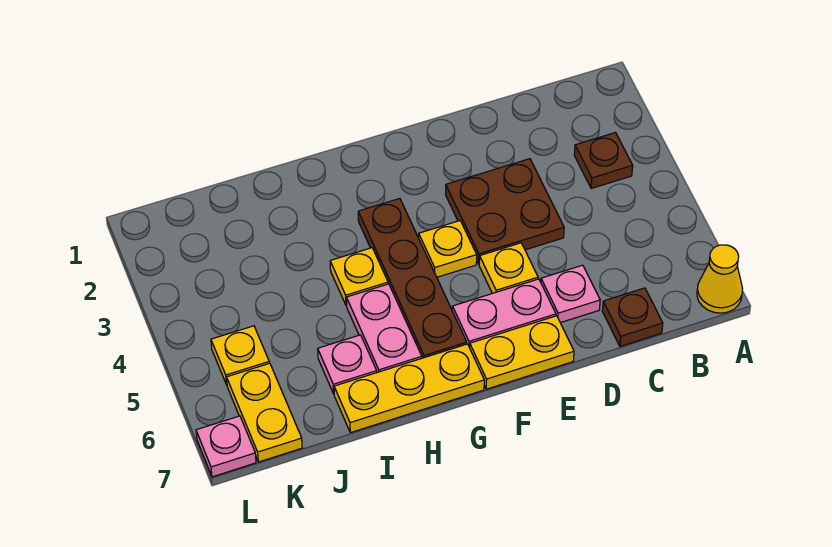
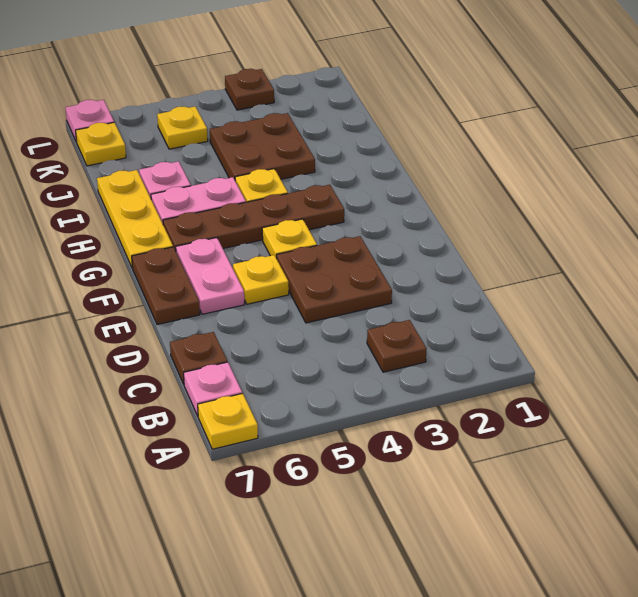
yellow cone A7 level 1 -> yellow plate A7 level 1
pink plate D6 level 1 -> pink plate B7 level 1
yellow plate E7:F7 level 1 -> brown plate E7:F7 level 1
none -> brown plate I3:J4 level 1
yellow plate K6:K7 level 1 -> yellow plate K7 level 1
none -> brown plate L3 level 1

